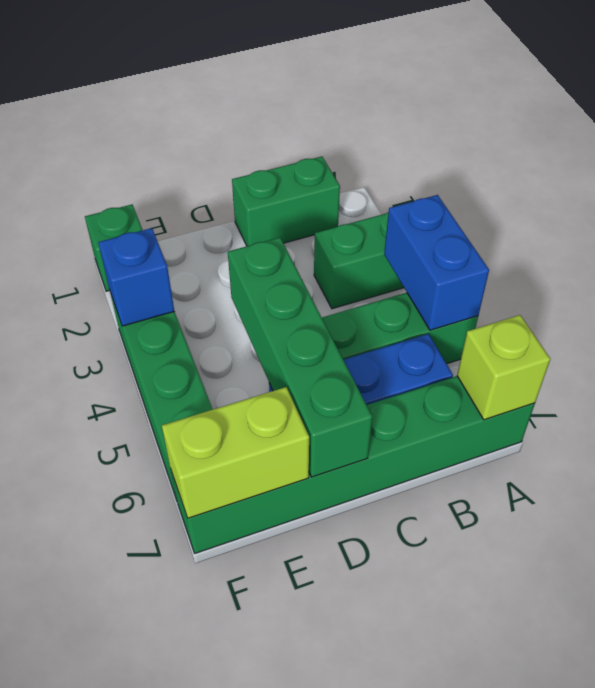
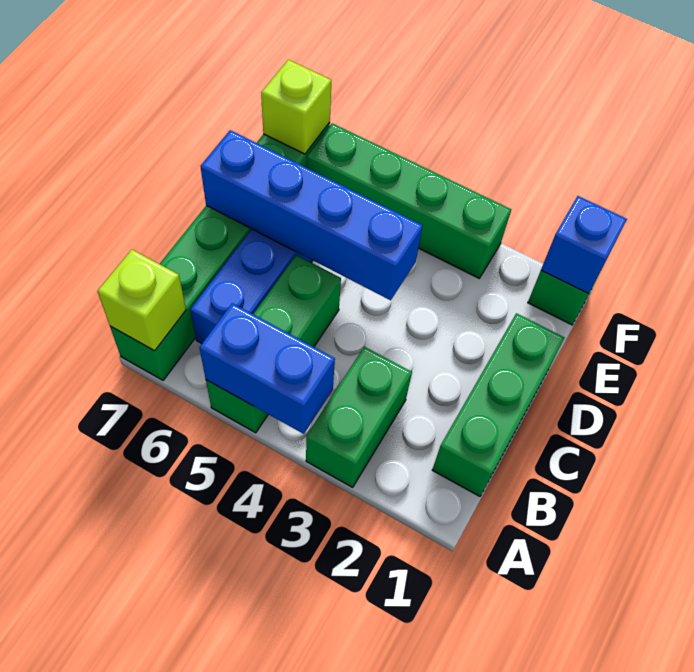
green brick B1:C1 level 1 -> green brick B1:D1 level 1
green brick D4:D7 level 2 -> blue brick D4:D7 level 2
lime brick E7:F7 level 2 -> lime brick F7 level 2
blue brick F3 level 2 -> blue brick F1 level 2

